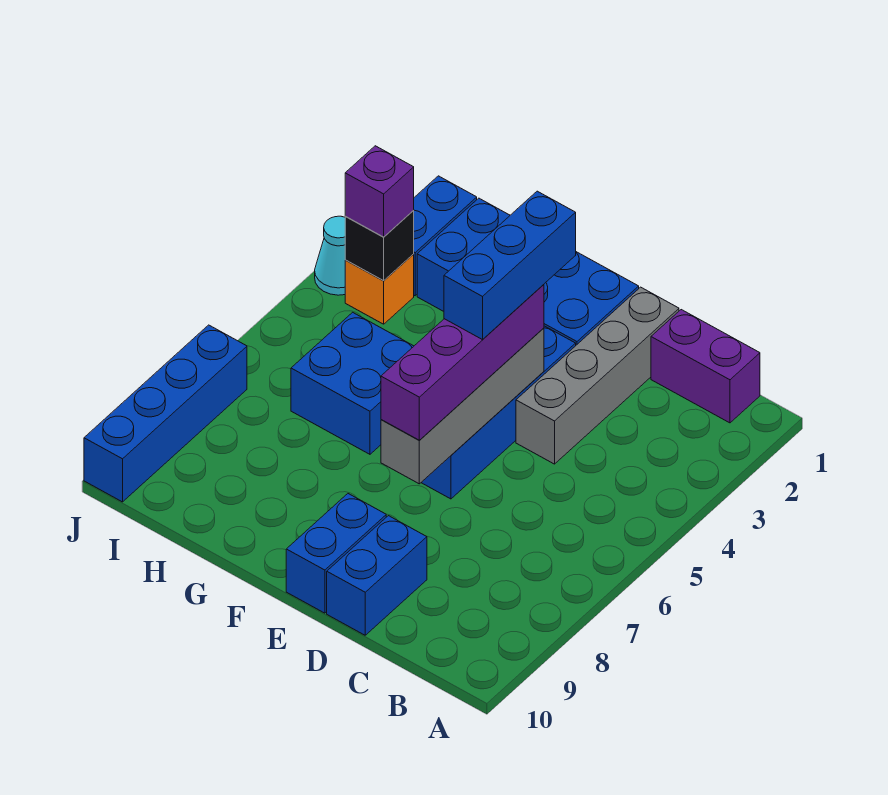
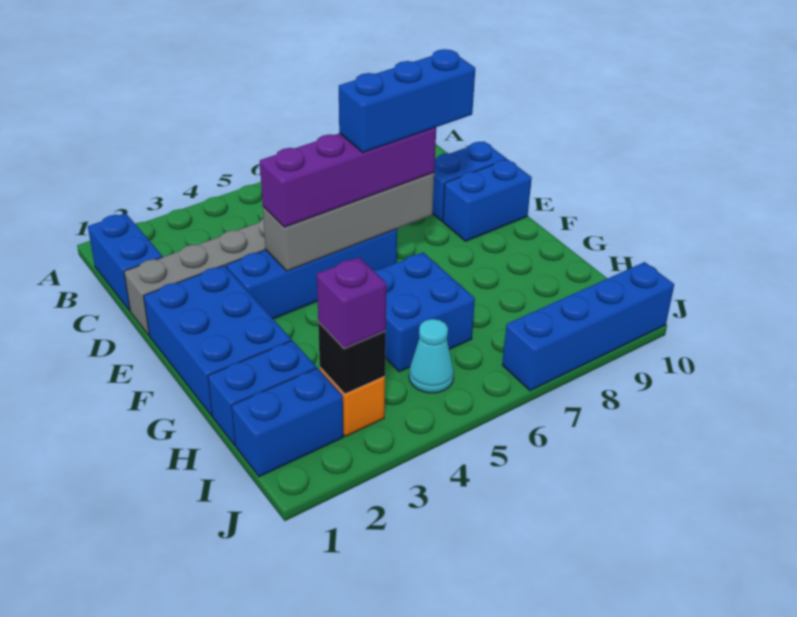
purple brick B1:C1 level 1 -> blue brick B1:C1 level 1
blue brick E3:E5 level 4 -> blue brick E6:E8 level 4
cyan cone J3 level 1 -> cyan cone I5 level 1

